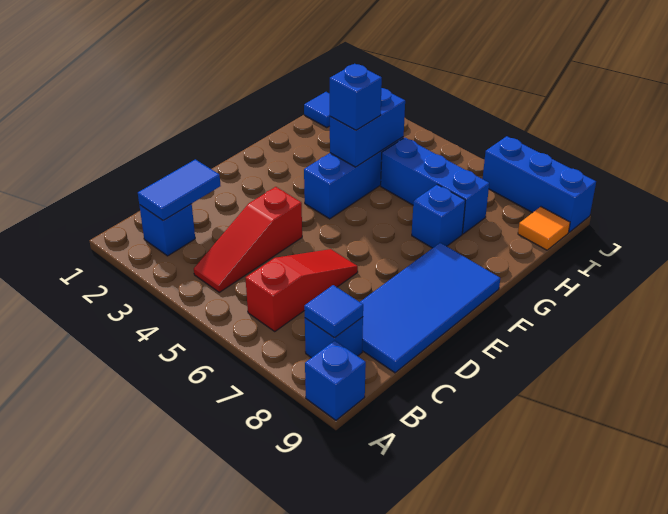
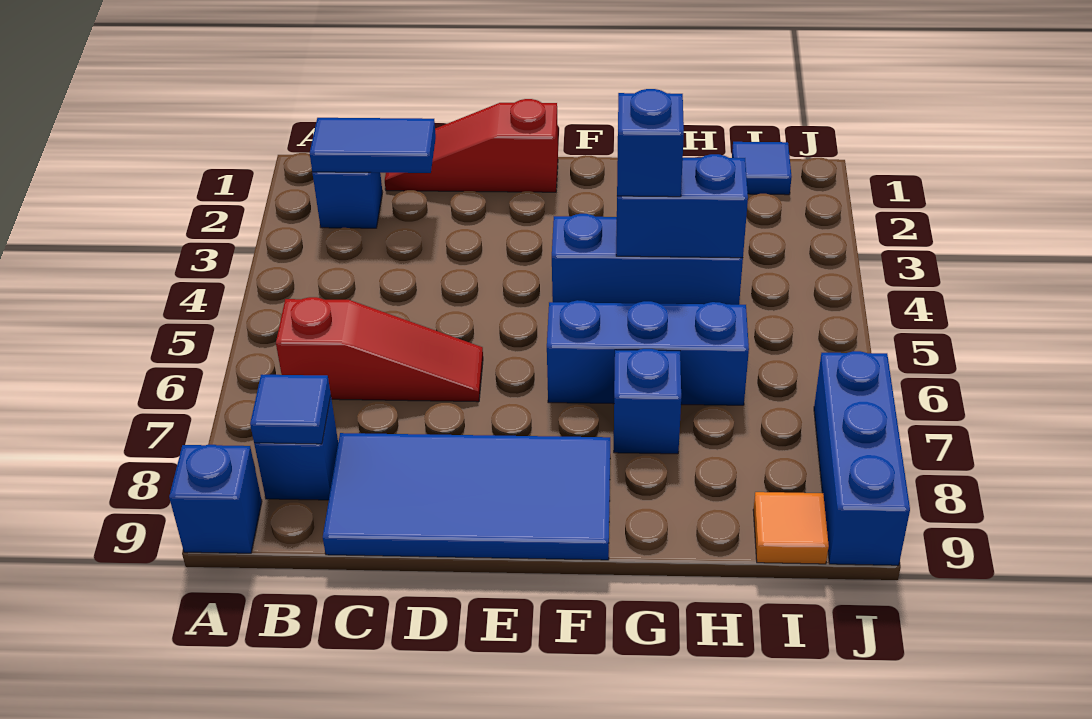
red slope B4:D4 level 1 top D -> red slope C1:E1 level 1 top E
blue brick H5:H7 level 1 -> blue brick F6:H6 level 1

